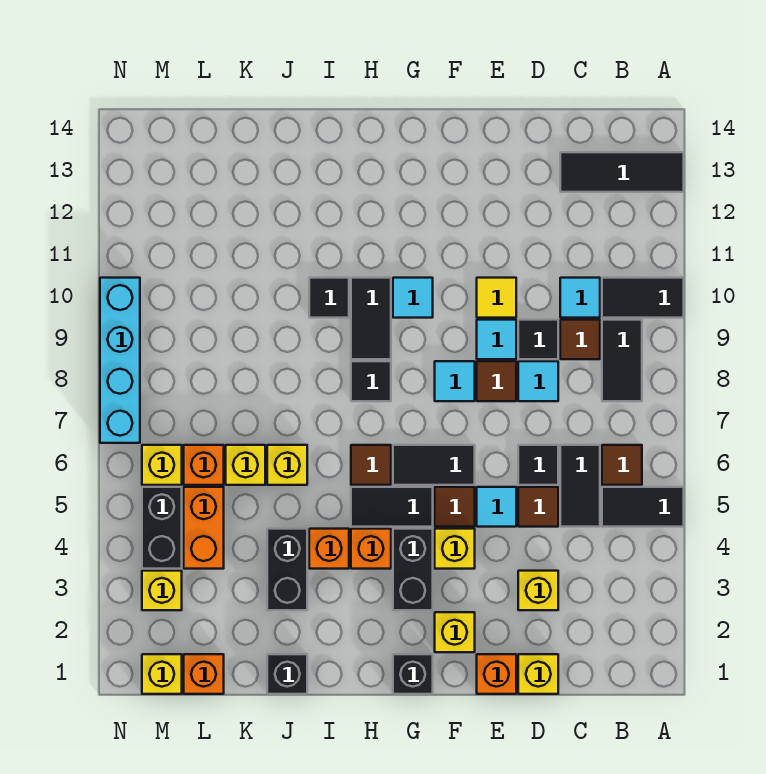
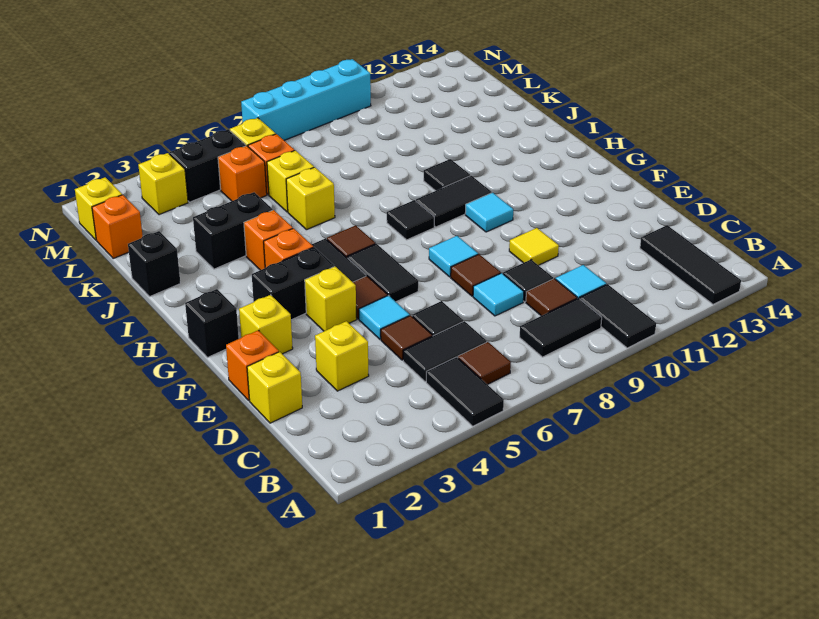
cyan tile E9 level 1 -> none
orange brick L4:L5 level 1 -> orange brick L5 level 1

